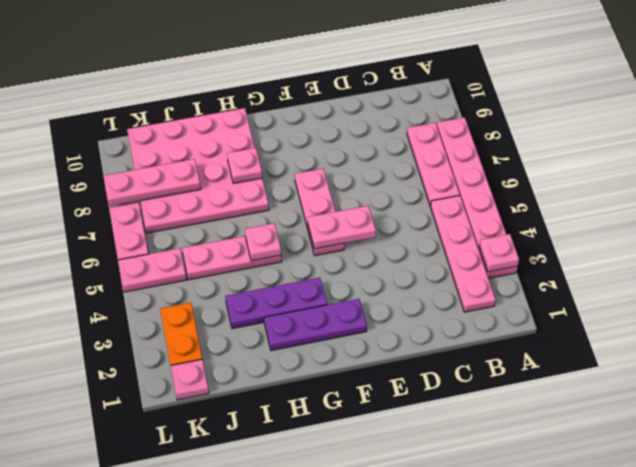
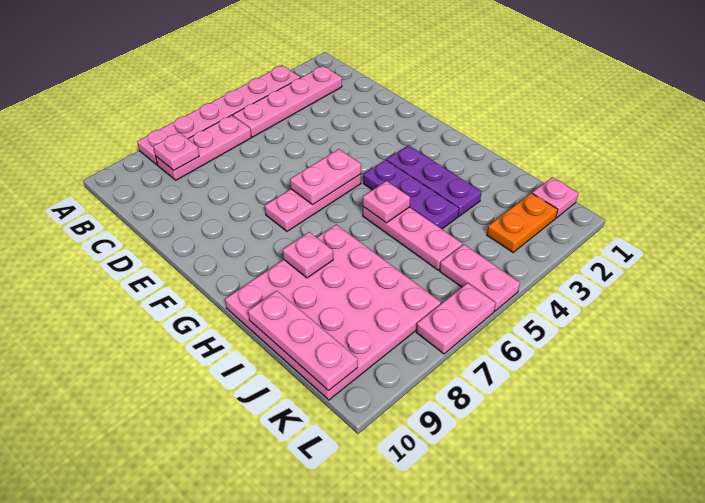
pink plate A3 level 2 -> pink plate B8 level 2
pink plate E5:F5 level 2 -> pink plate F5:F6 level 2
purple plate F2:H2 level 1 -> purple plate G4:I4 level 1
pink plate J8:L8 level 2 -> pink plate I10:K10 level 2

